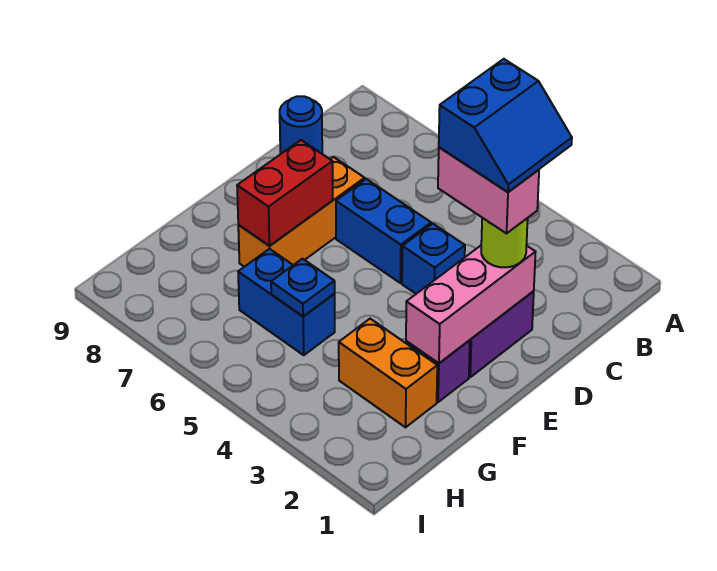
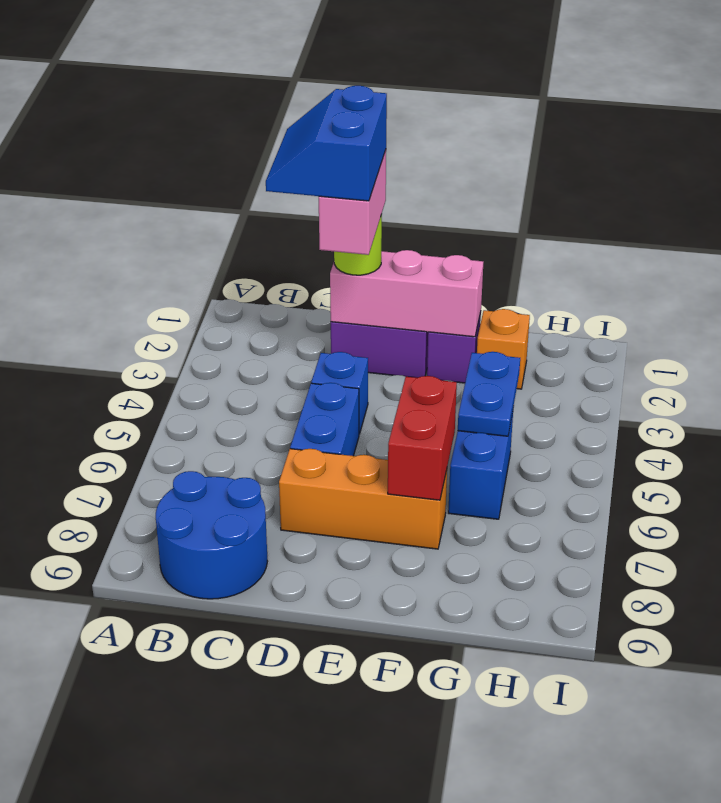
blue slope C2:D3 level 5 top 3 -> blue slope C2:D3 level 5 top D
blue round brick C9 level 1 -> blue round brick B8:C9 level 1
red brick E7:F7 level 2 -> red brick F6:F7 level 2
orange brick G2:G3 level 1 -> orange brick G2 level 1
blue plate G5 level 2 -> blue plate G4:G5 level 2

